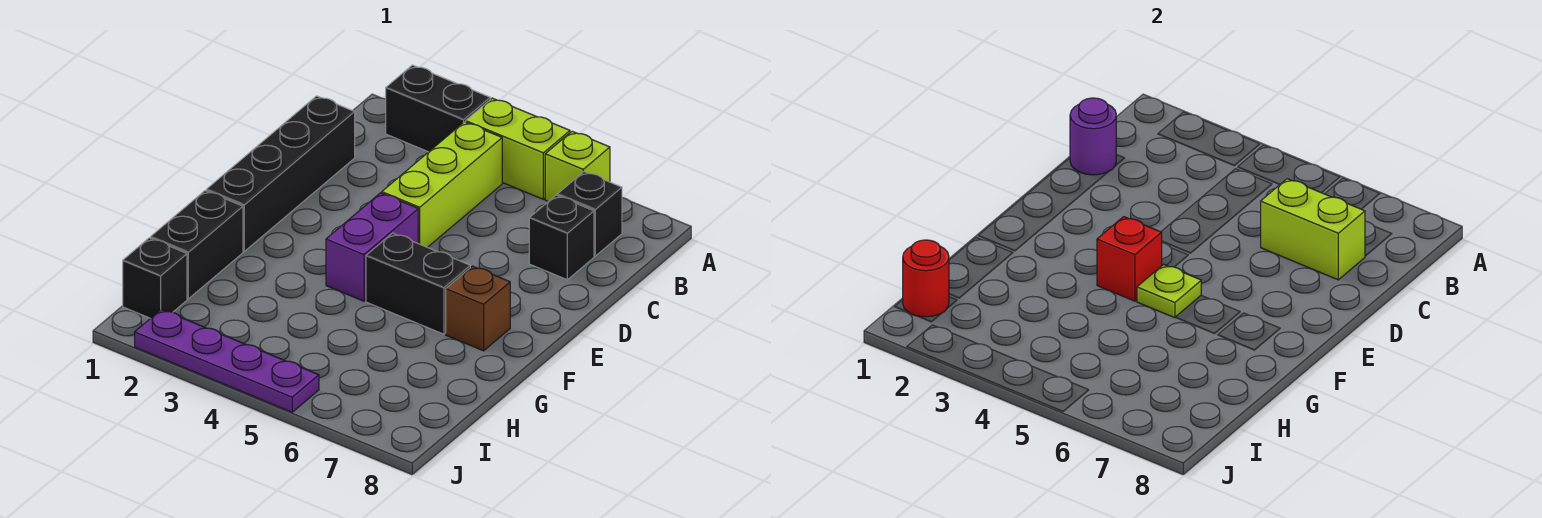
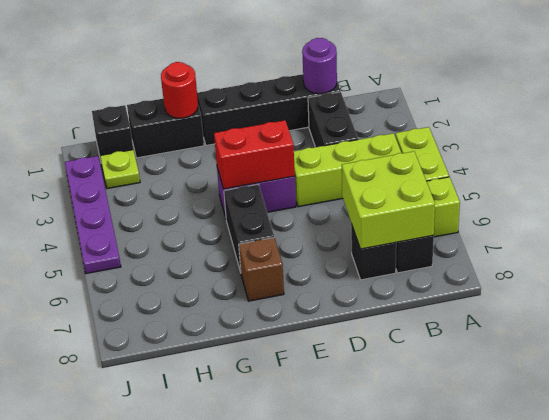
black brick A2:A3 level 1 -> black brick C2:C3 level 1
lime brick C6:C7 level 2 -> lime brick B6:C7 level 2
red brick F4 level 2 -> red brick E4:F4 level 2
lime plate F5 level 2 -> lime plate I2 level 1
red round brick I1 level 2 -> red round brick G1 level 2

